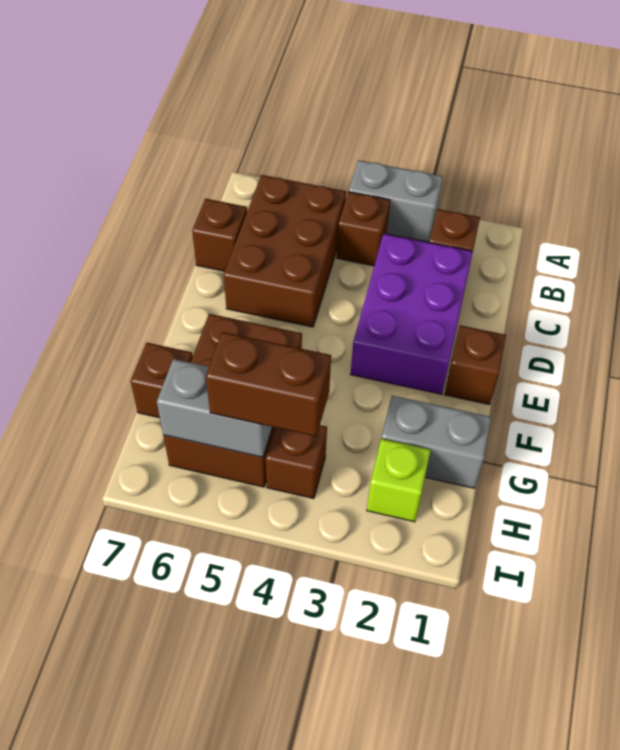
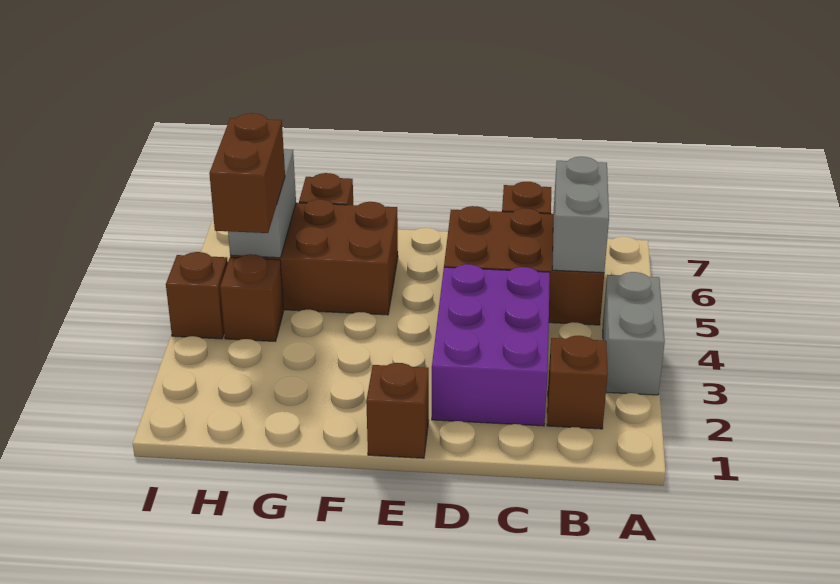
brown brick B4 level 1 -> brown brick I4 level 1
purple brick C2:E3 level 1 -> purple brick C2:D4 level 1
grey brick G1:G2 level 1 -> grey brick B5:B6 level 2
lime brick H2 level 1 -> none

